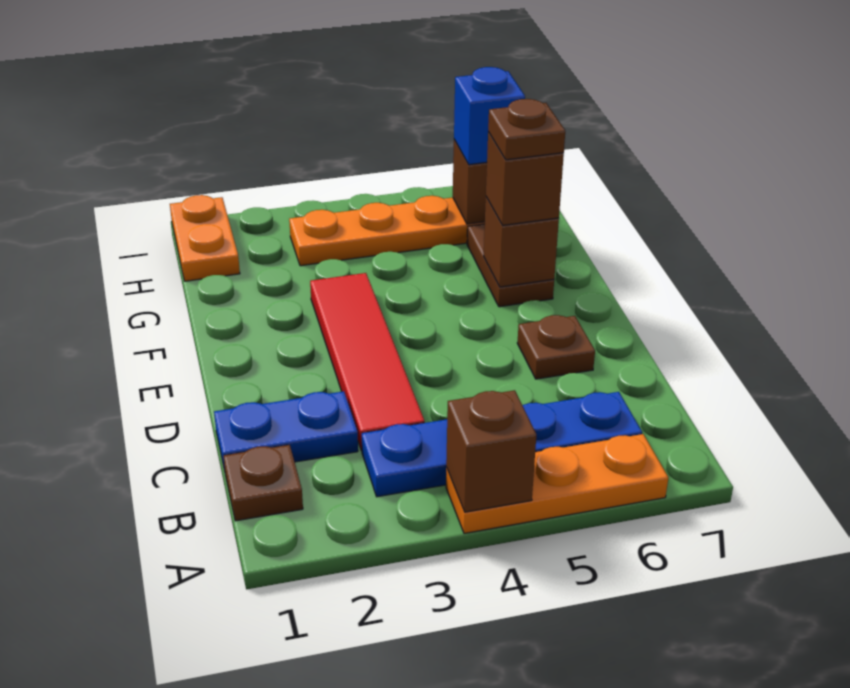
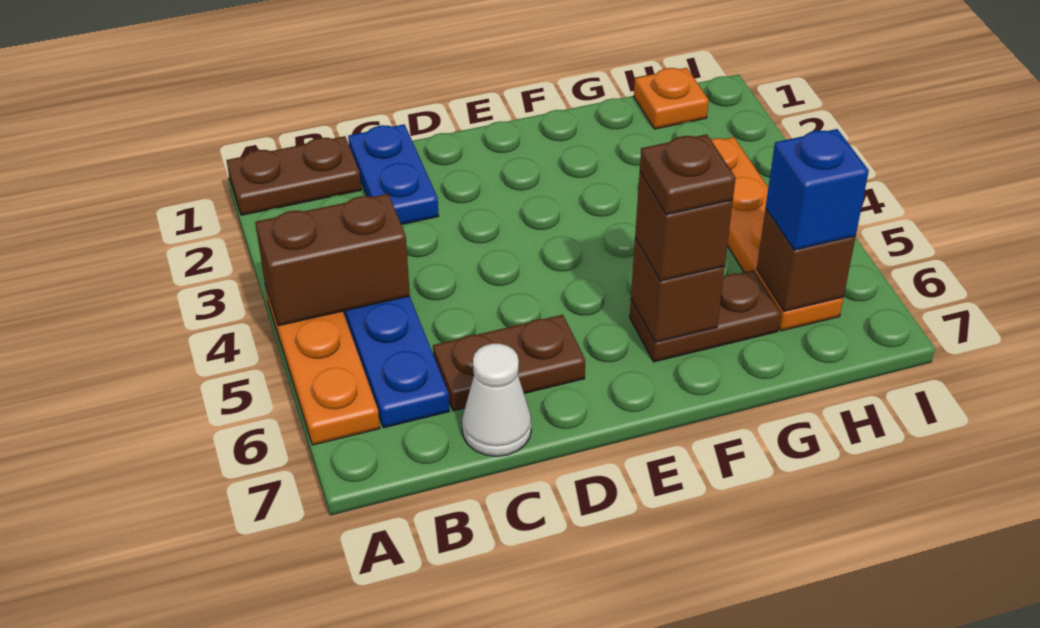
brown brick A4 level 2 -> brown brick A4:B4 level 2
brown plate B1 level 1 -> brown plate A1:B1 level 1
red tile C3:F3 level 1 -> none
none -> white cone C7 level 1
brown plate D6 level 1 -> brown plate C6:D6 level 1
orange plate H1:I1 level 1 -> orange plate H1 level 1

